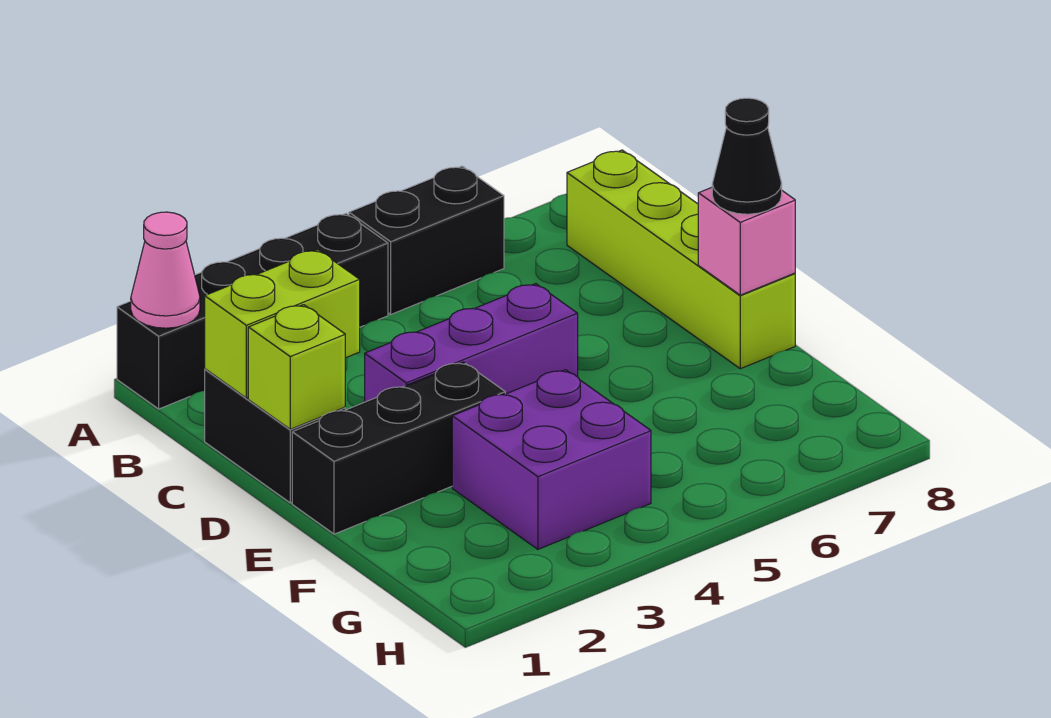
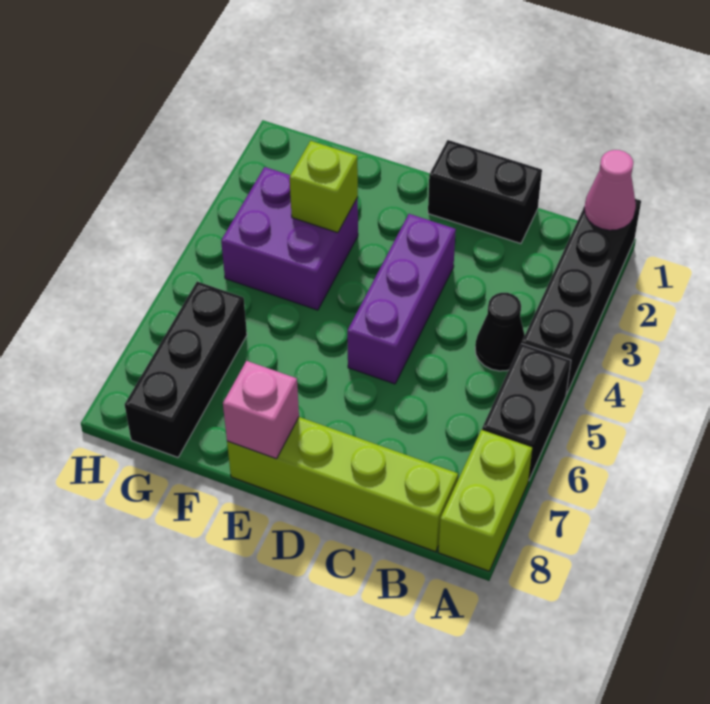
lime brick C1:C2 level 2 -> lime brick A7:A8 level 1
lime brick D1 level 2 -> lime brick F3 level 2
black brick E1:E3 level 1 -> black brick G6:G8 level 1
black cone E8 level 3 -> black cone B4 level 1

